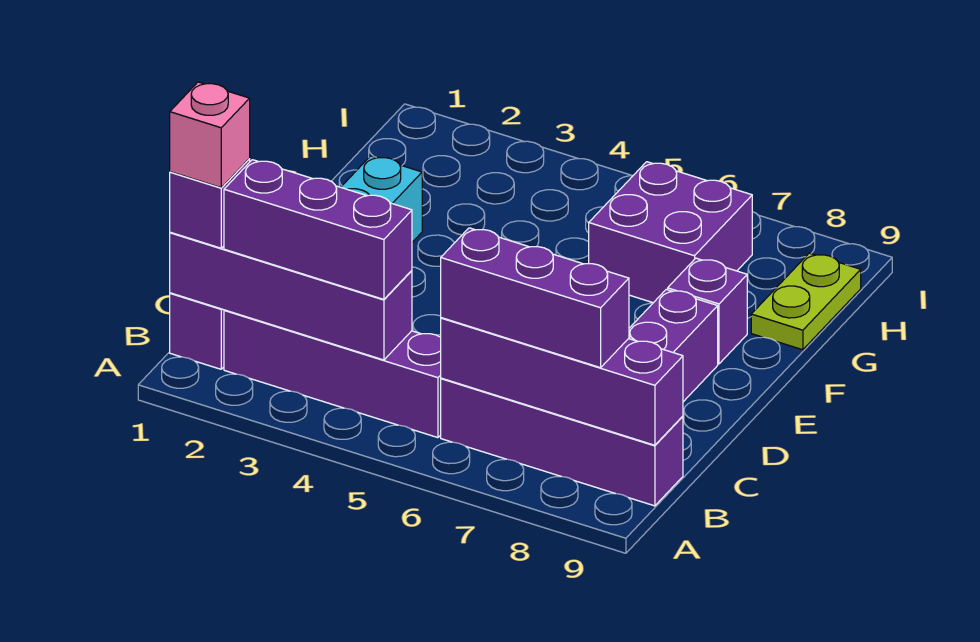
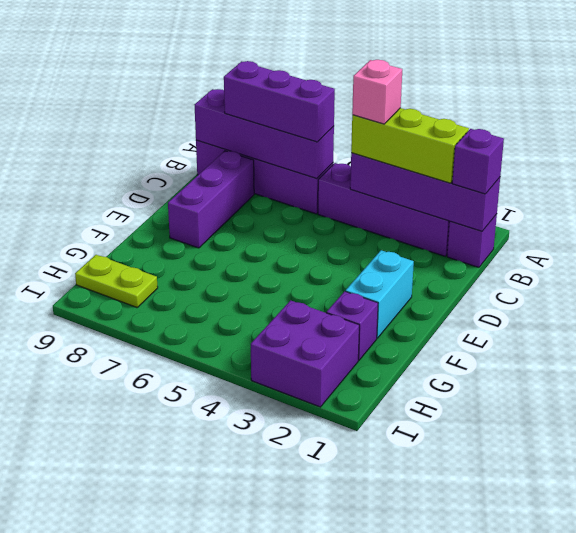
pink brick B1 level 4 -> pink brick B4 level 4
purple brick B2:B4 level 3 -> lime brick B2:B4 level 3
purple brick F8 level 1 -> purple brick G2 level 1
purple brick G6:H7 level 1 -> purple brick H2:I3 level 1
lime plate G9:H9 level 1 -> lime plate H8:H9 level 1

